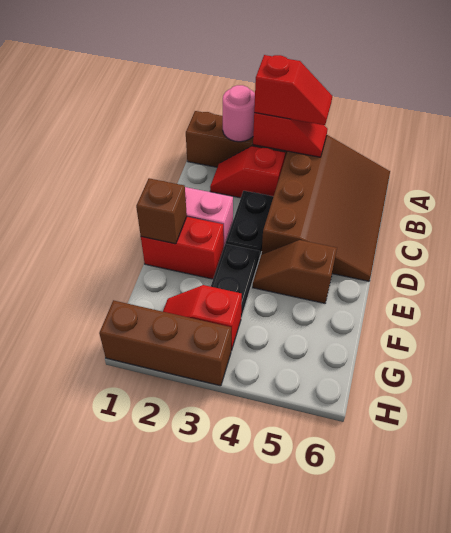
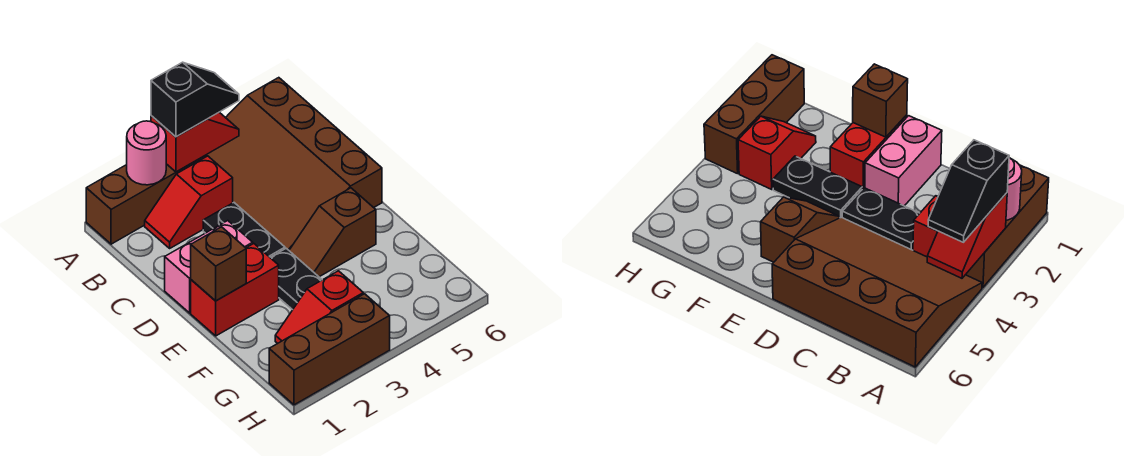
red slope A3:A4 level 3 top 3 -> black slope A3:A4 level 3 top 3
brown slope A4:D6 level 1 top 4 -> brown slope A4:D6 level 1 top 6

